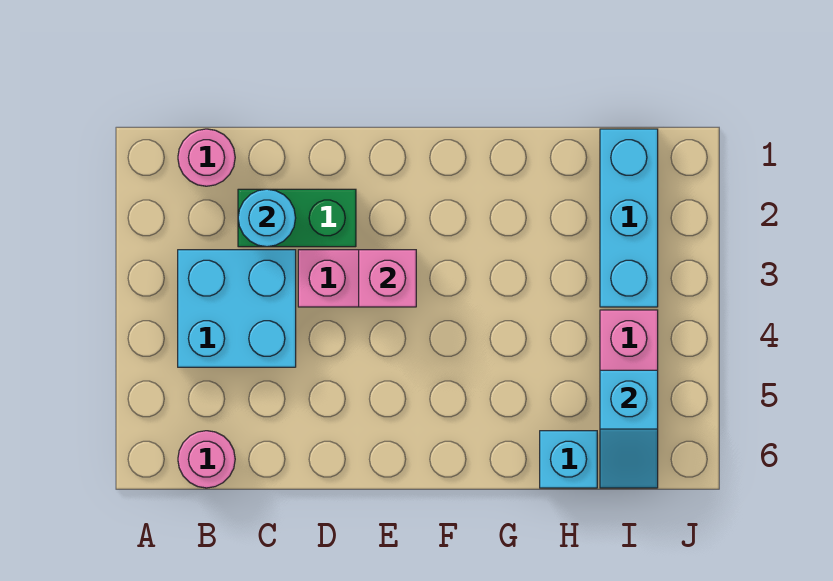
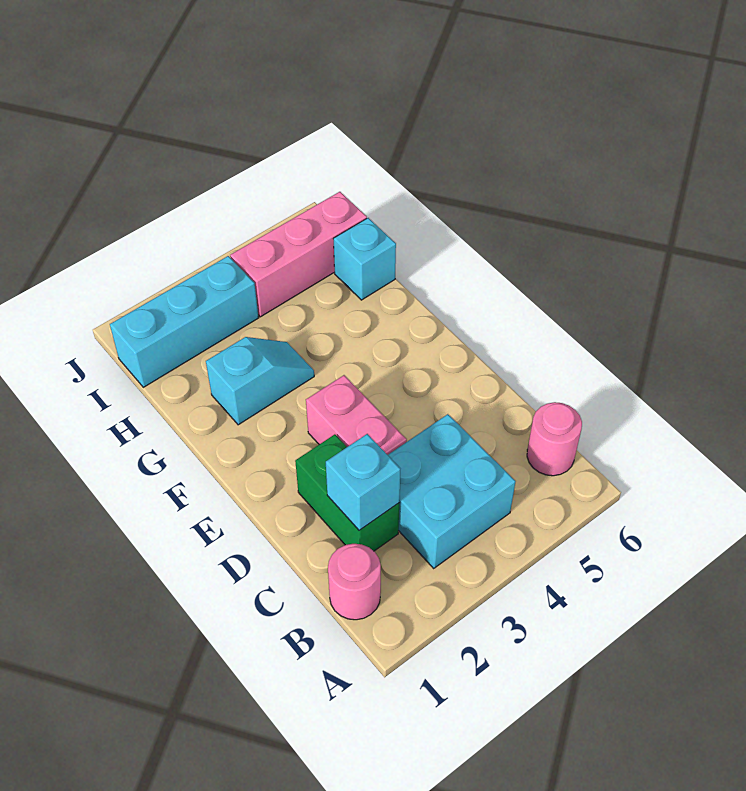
cyan round brick C2 level 2 -> cyan brick C2 level 2
pink brick E3 level 2 -> none
cyan slope I5:I6 level 2 top 5 -> cyan slope G2:G3 level 1 top 2

